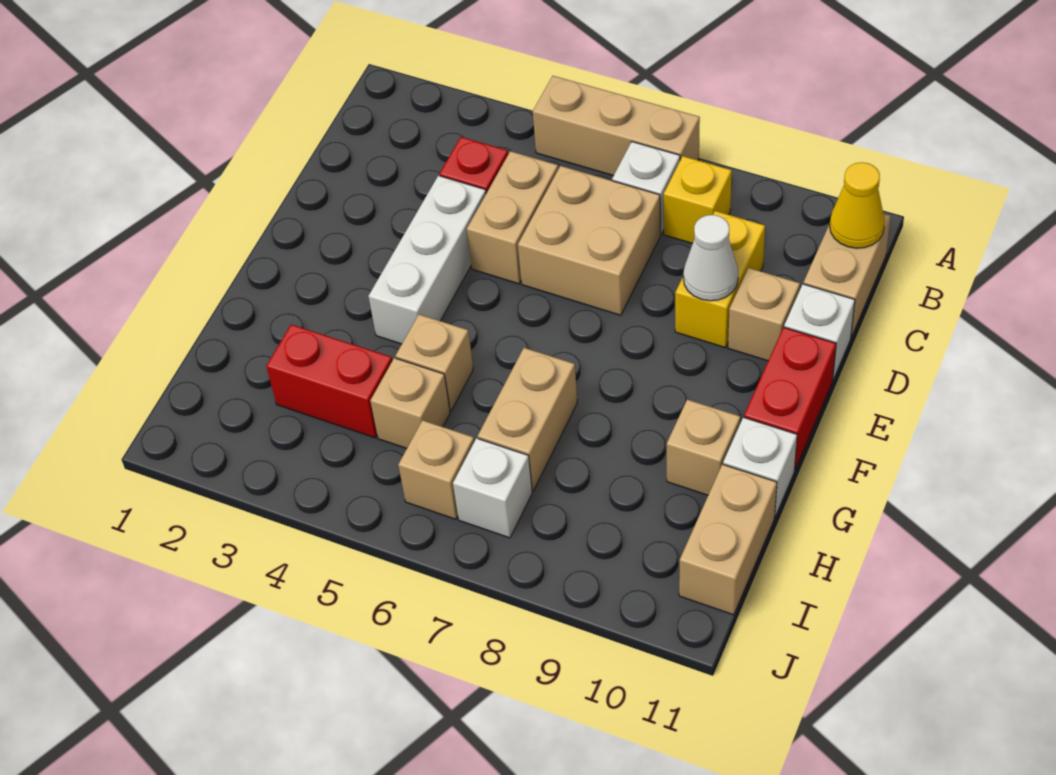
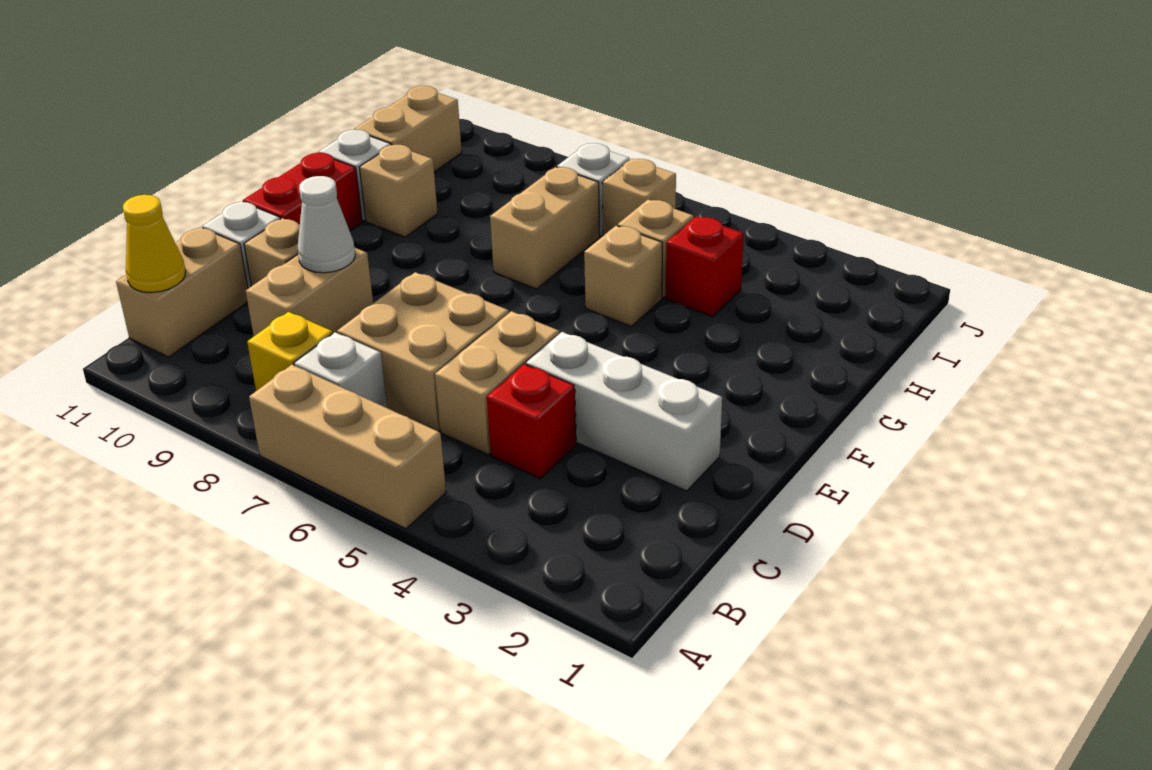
yellow brick C9:D9 level 1 -> tan brick C9:D9 level 1
white brick D4:F4 level 1 -> white brick D2:D4 level 1
red brick H3:H4 level 1 -> red brick H4 level 1

